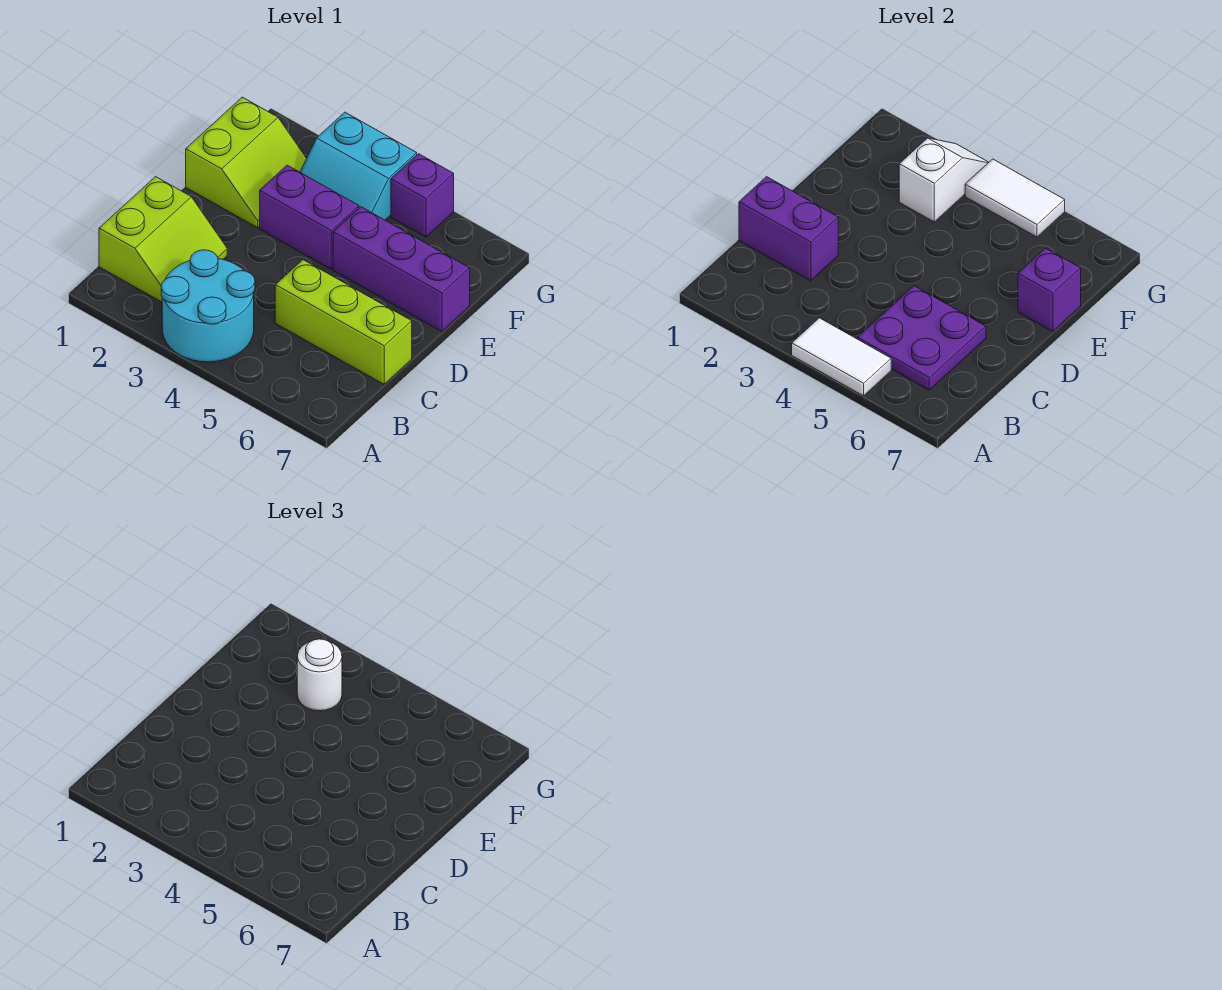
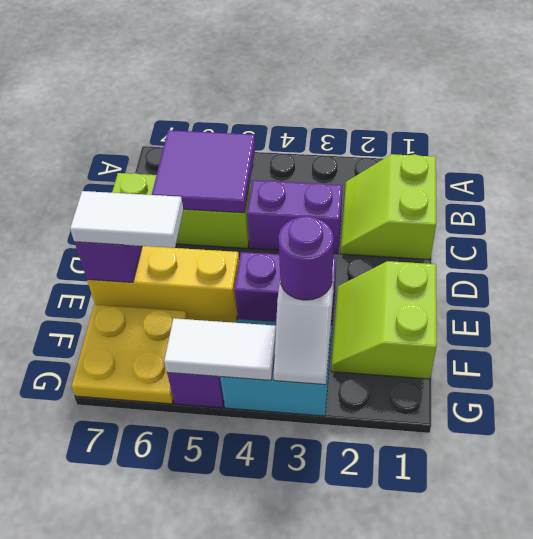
cyan round brick A3:B4 level 1 -> none
white tile A4:A5 level 2 -> white tile E6:E7 level 3
purple plate B5:C6 level 2 -> purple tile B5:C6 level 2
purple brick C1:C2 level 2 -> purple brick C3:C4 level 1
purple brick E5:E7 level 1 -> yellow brick E5:E7 level 1
white round brick F3 level 3 -> purple round brick F3 level 3
none -> yellow plate F6:G7 level 1

